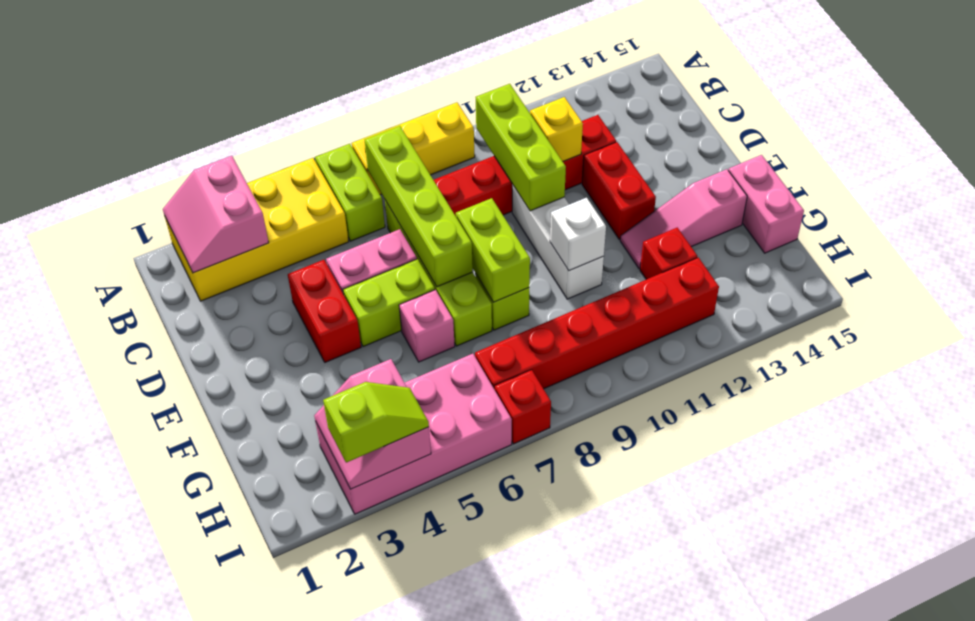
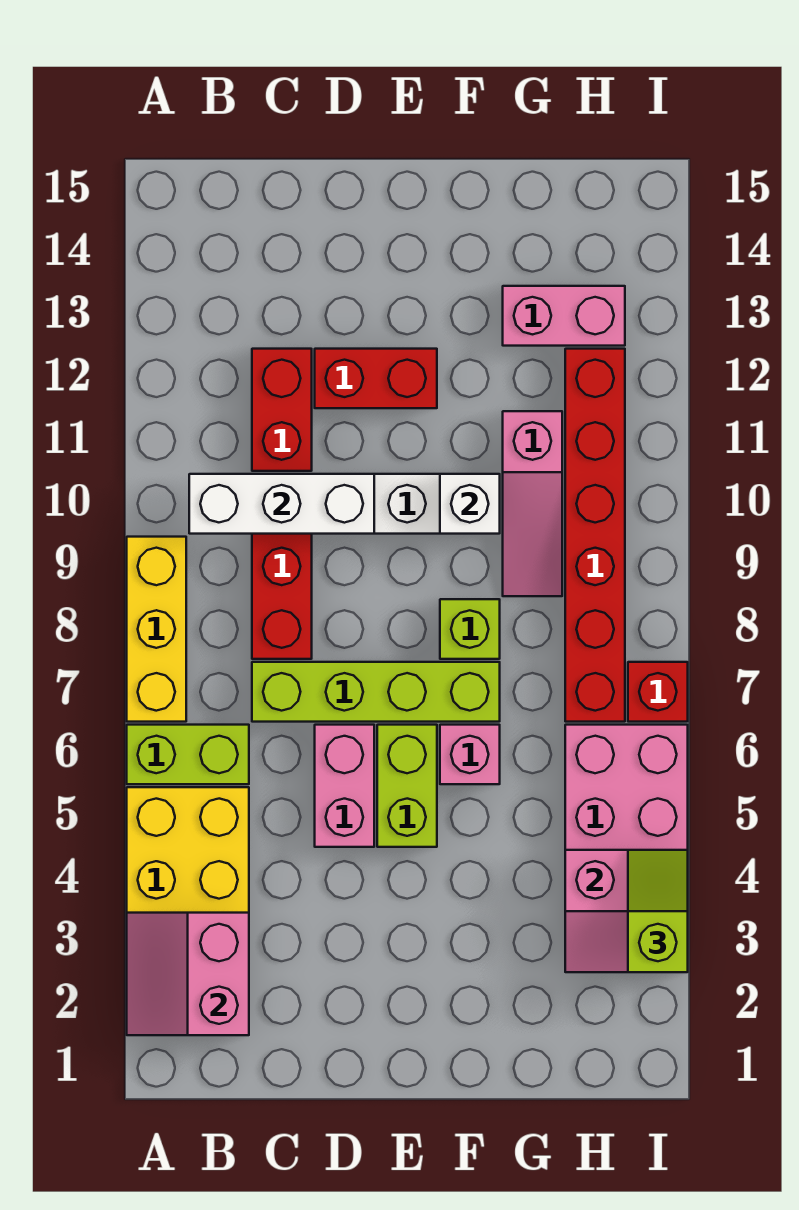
pink slope A2:B3 level 2 top 3 -> pink slope A2:B3 level 2 top B
lime brick B7:E7 level 2 -> none
lime brick B10:D10 level 2 -> white brick B10:D10 level 2
yellow brick C11 level 2 -> none
red brick D4:E4 level 1 -> none
lime brick E8:F8 level 2 -> none
pink slope F12:F14 level 1 top 14 -> pink slope G9:G11 level 1 top 11
pink brick F15:G15 level 1 -> pink brick G13:H13 level 1
red brick G12 level 1 -> none

